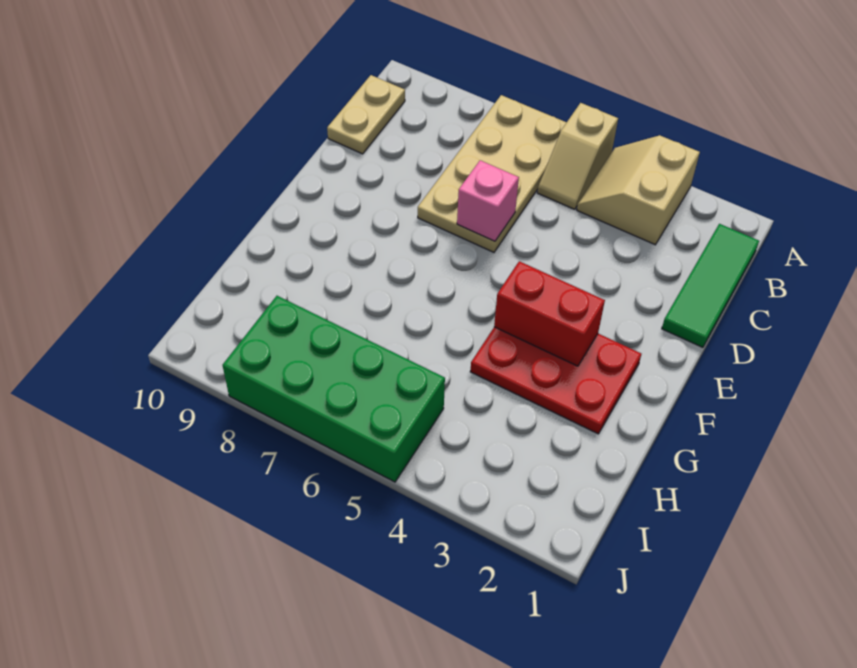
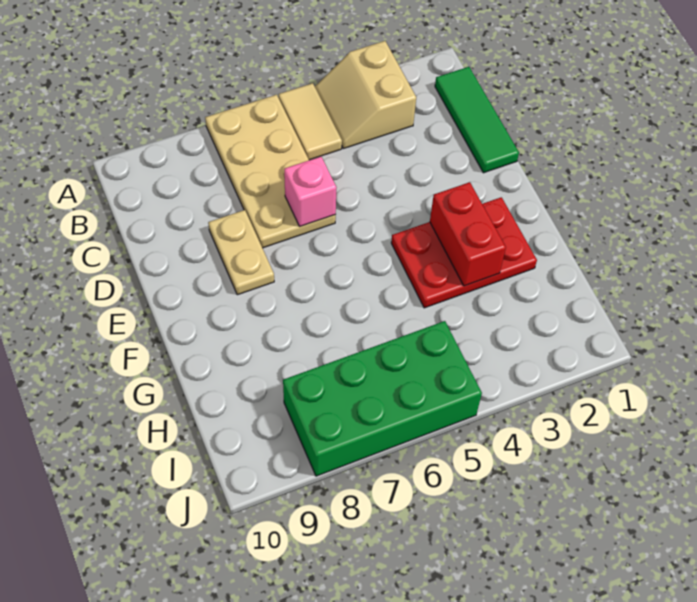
tan slope A5:B5 level 1 top A -> tan tile A5:B5 level 1
tan plate B10:C10 level 1 -> tan plate D8:E8 level 1
red brick F3:F4 level 2 -> red brick F3:G3 level 2

